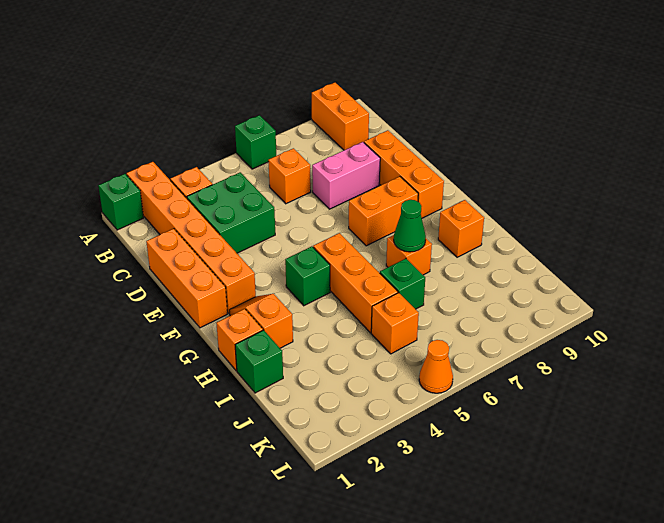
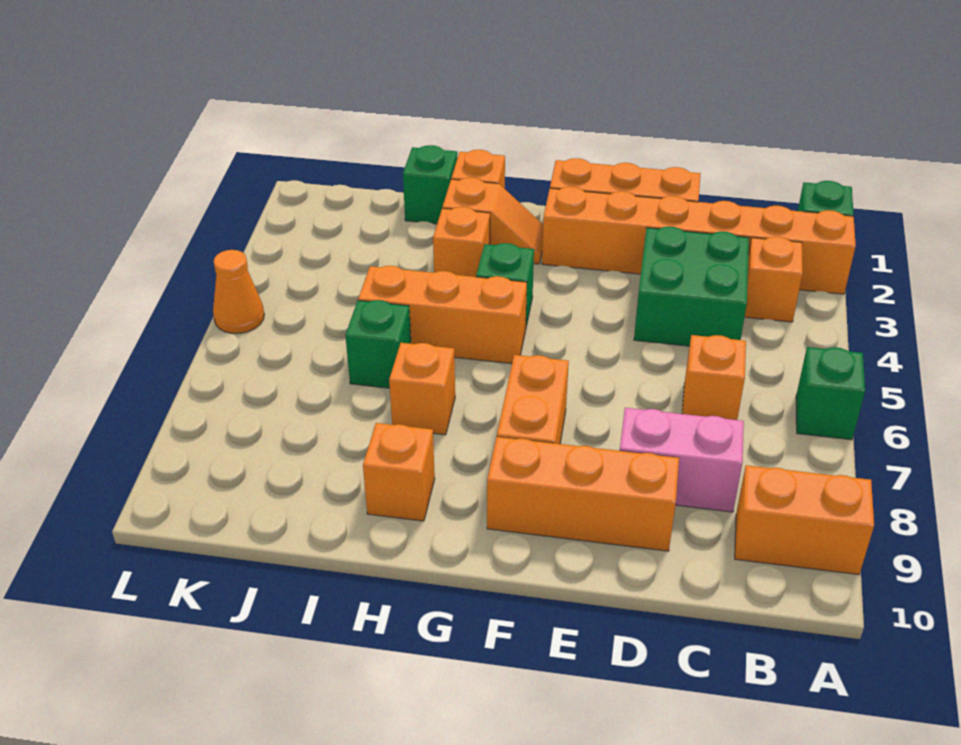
pink brick D7:D8 level 1 -> pink brick C8:D8 level 1
green cone H7 level 2 -> none
orange brick J5 level 1 -> orange brick H3 level 1

